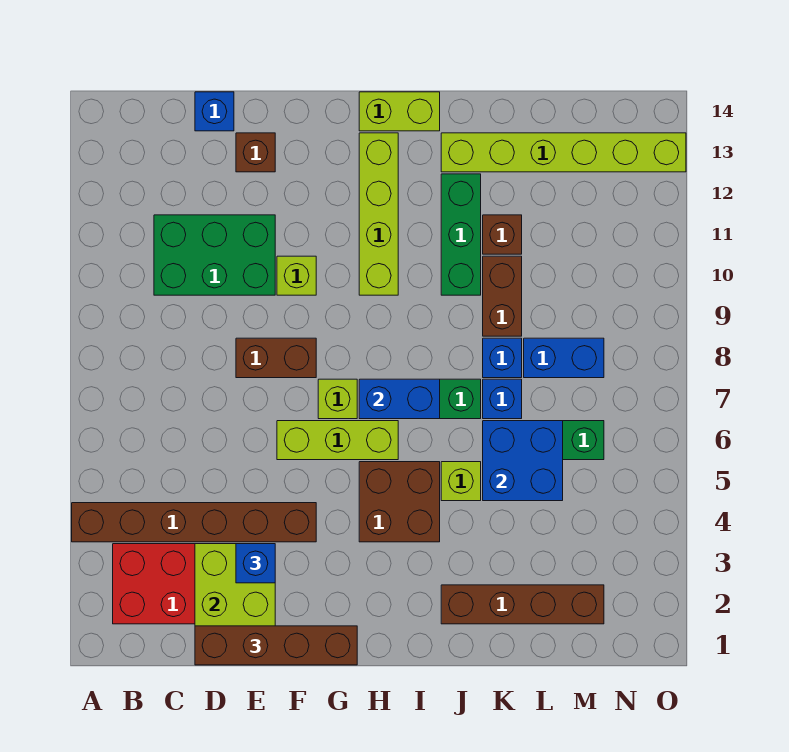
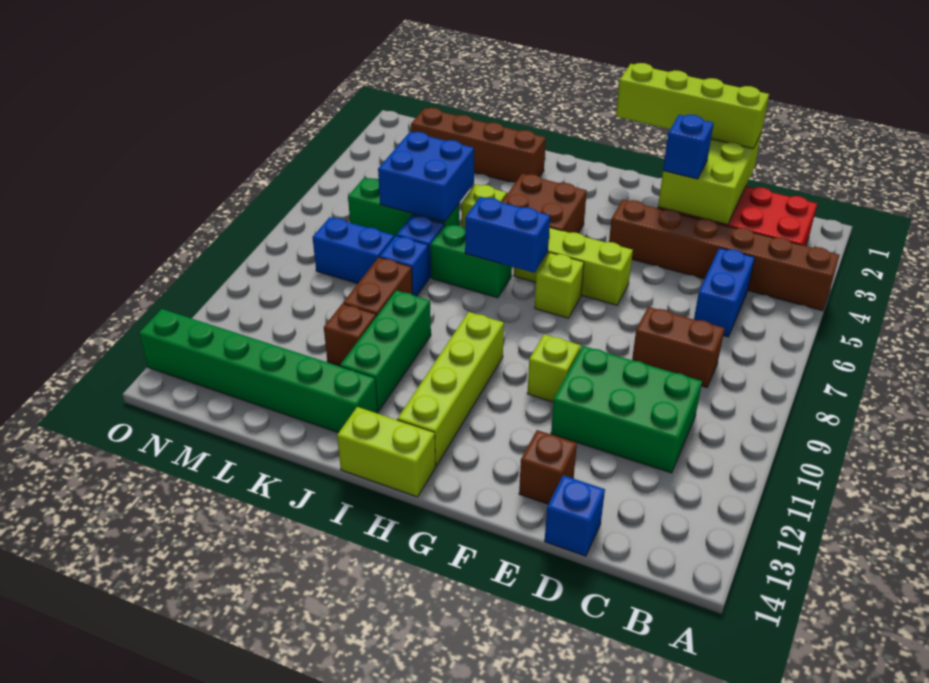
none -> blue brick C5:C6 level 1
brown brick D1:G1 level 3 -> lime brick D1:G1 level 3
brown brick E8:F8 level 1 -> brown brick C8:D8 level 1
lime brick J13:O13 level 1 -> green brick J13:O13 level 1

